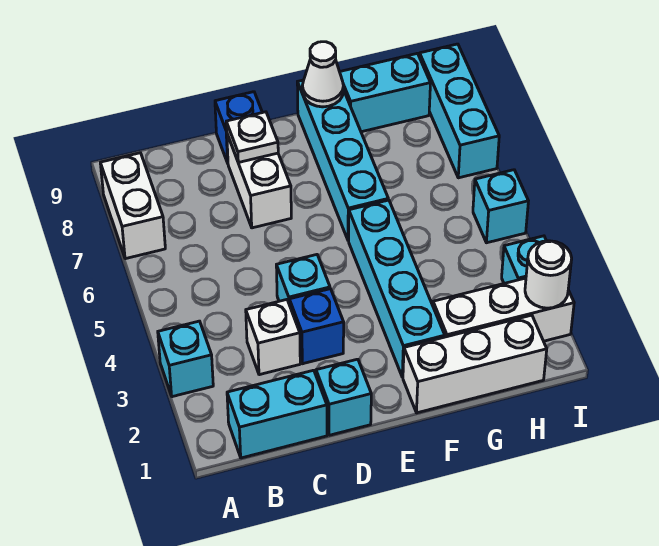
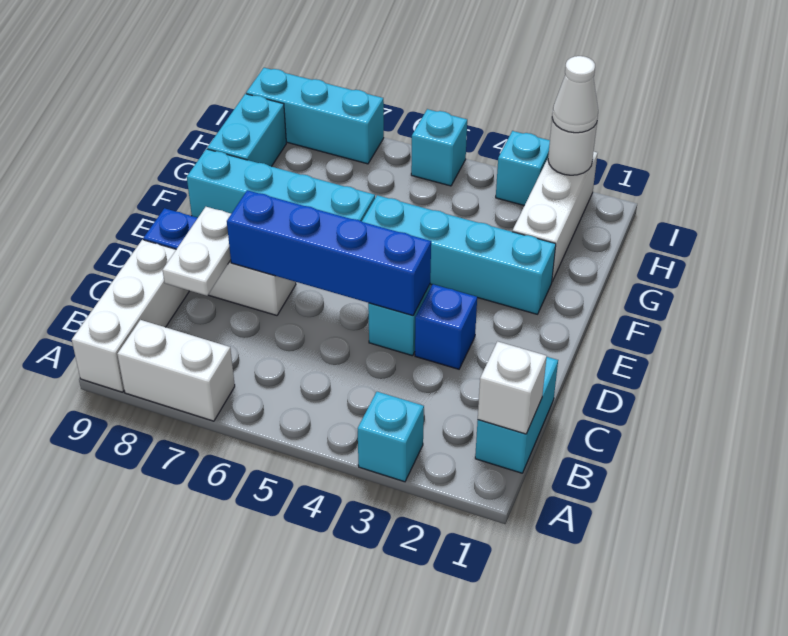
white brick C3 level 1 -> white brick B1 level 2
cyan brick D1 level 1 -> none
none -> blue brick D4:D7 level 2
white plate D8 level 2 -> white plate C8:D8 level 2
white brick F1:H1 level 1 -> white brick A9:C9 level 1
white cone F9 level 2 -> white cone I2 level 3

